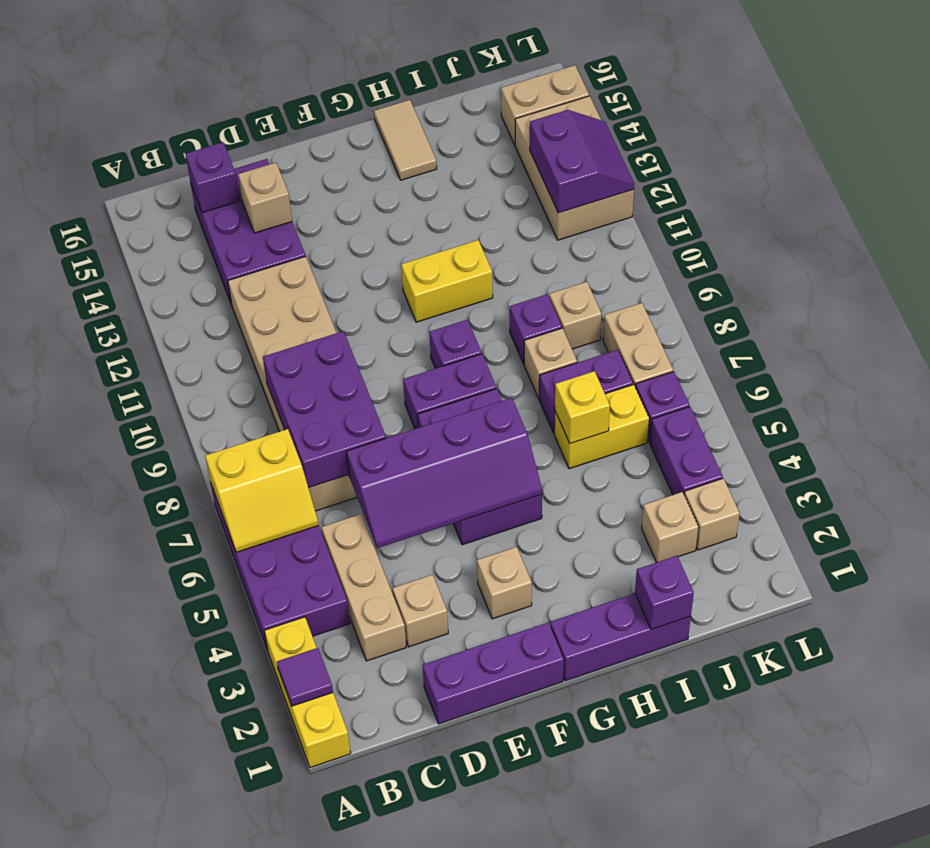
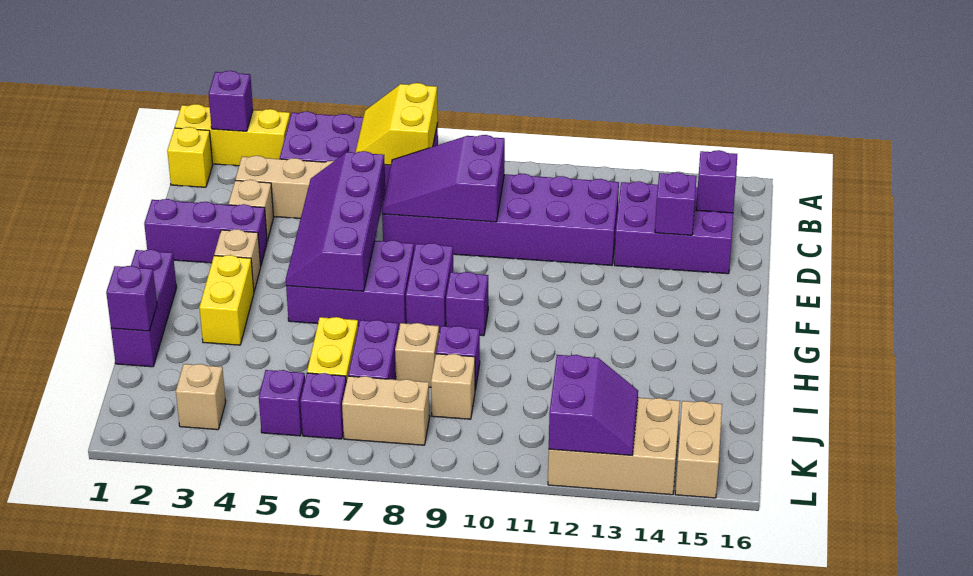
purple tile A2 level 2 -> purple brick A2 level 2
tan brick C7:D12 level 1 -> purple brick C7:D12 level 1
purple brick C7:D9 level 2 -> purple slope C7:D9 level 2 top 9
purple brick D1:F1 level 1 -> purple brick E1:E3 level 1
tan brick D14 level 2 -> purple brick D14 level 2
yellow brick G11:H11 level 1 -> yellow brick G3:H3 level 1
tan tile H15:H16 level 1 -> none
yellow brick I6 level 2 -> yellow brick B1 level 1
tan brick J3 level 1 -> none
purple brick K4:K5 level 1 -> purple brick K5 level 1
purple slope K12:L13 level 2 top K -> purple slope K12:L13 level 2 top 12

